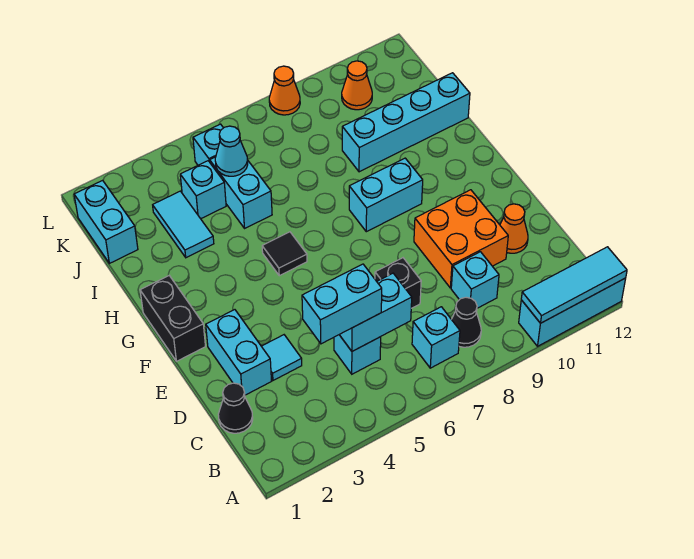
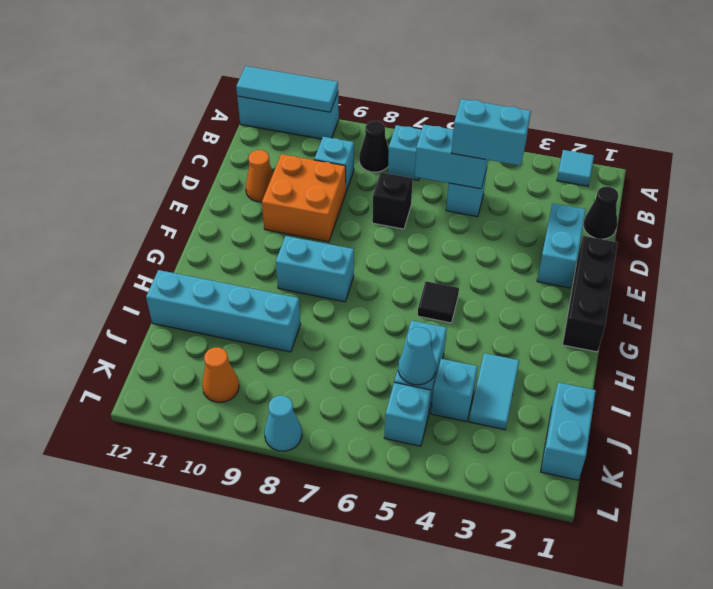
cyan tile D3 level 1 -> cyan tile A2 level 1
black brick F1:G1 level 1 -> black brick E1:G1 level 1
orange cone L8 level 1 -> cyan cone L8 level 1

